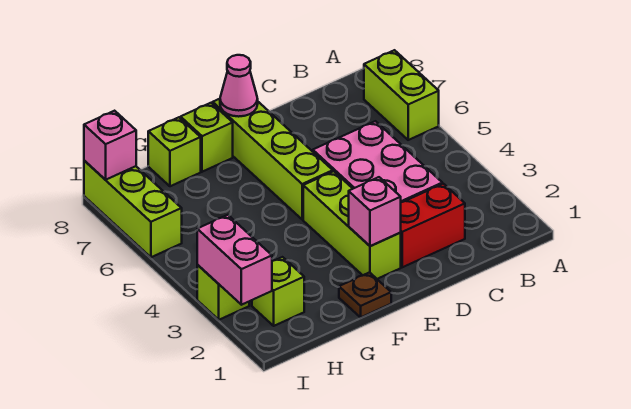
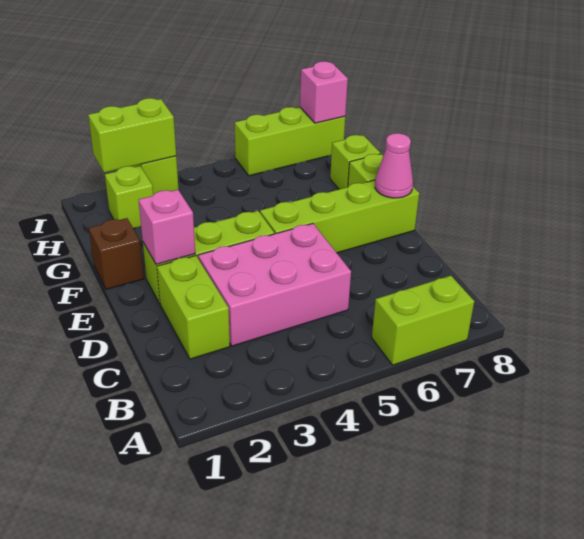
red brick C2:D2 level 1 -> lime brick C2:D2 level 1
brown plate F1 level 1 -> brown brick F1 level 1
pink brick I2:I3 level 2 -> lime brick I2:I3 level 2

